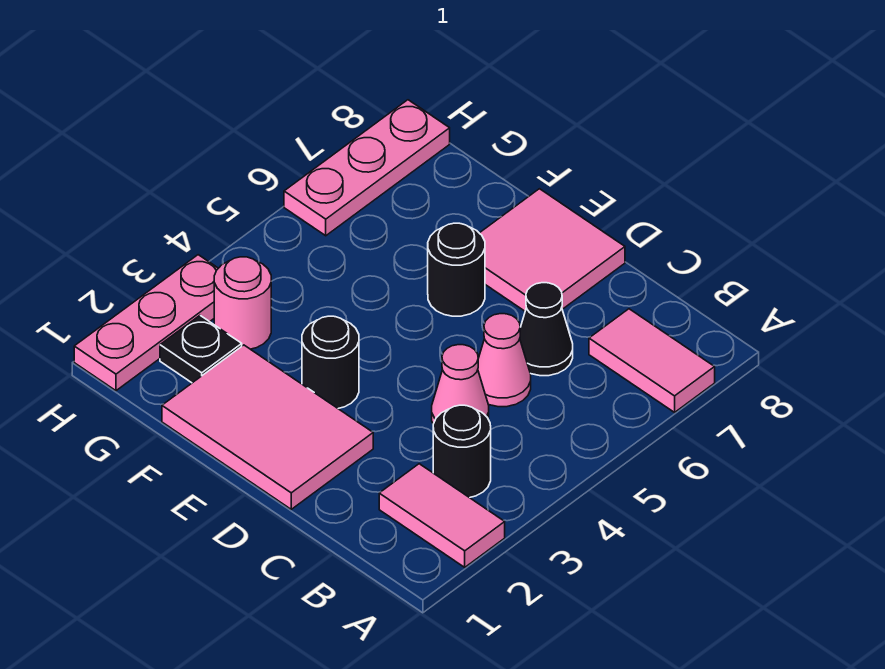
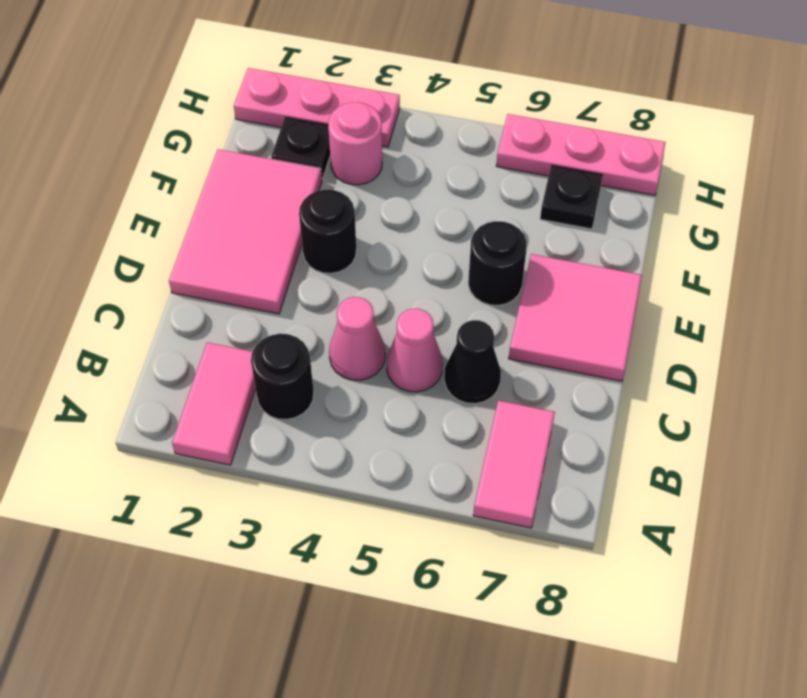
none -> black plate G7 level 1

